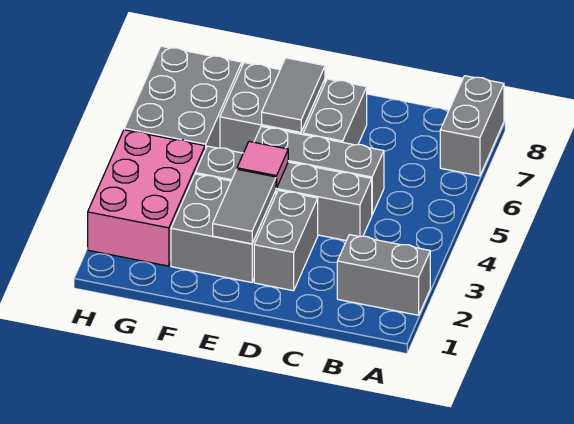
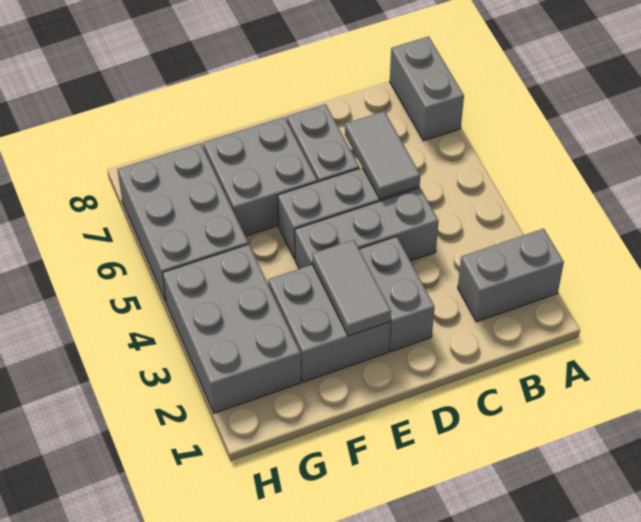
grey brick C4:F4 level 1 -> grey brick C4:E4 level 1
pink tile E4 level 2 -> none
grey tile E6:E7 level 2 -> grey tile C5:C6 level 2
pink brick G2:H4 level 1 -> grey brick G2:H4 level 1

